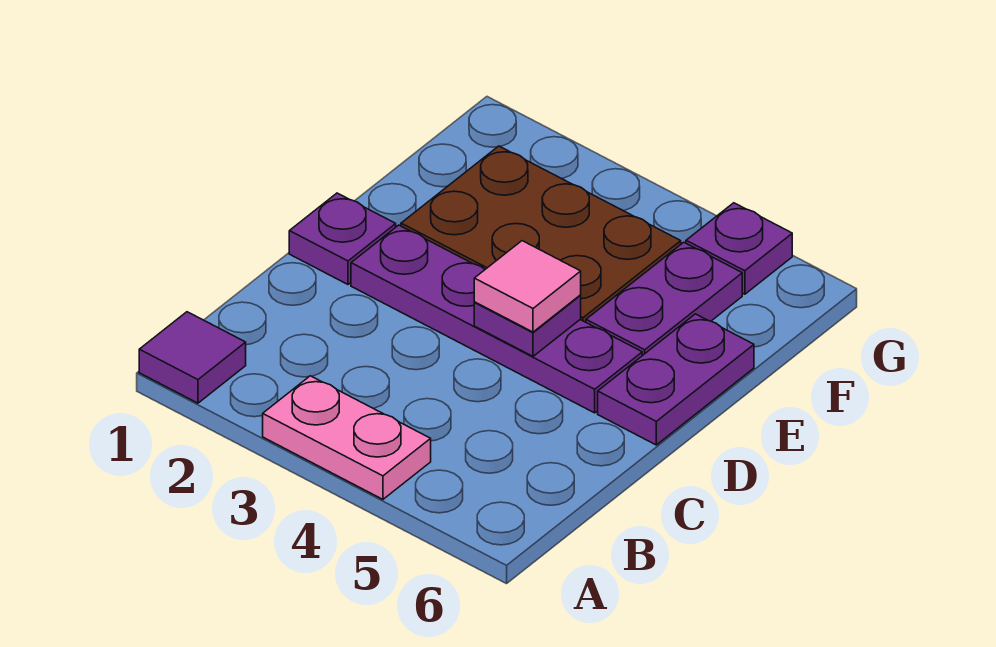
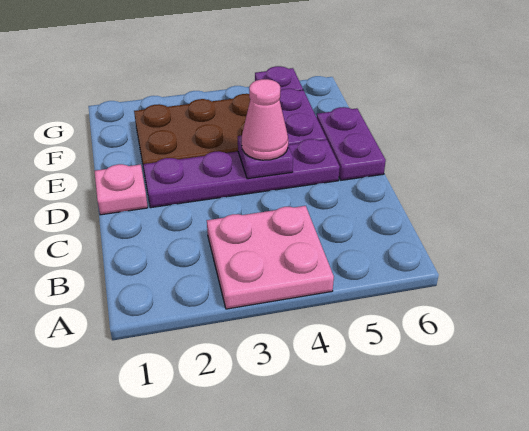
purple tile A1 level 1 -> none
pink plate A3:A4 level 1 -> pink plate A3:B4 level 1
purple plate D1 level 1 -> pink plate D1 level 1
pink tile D4 level 3 -> pink cone D4 level 3

